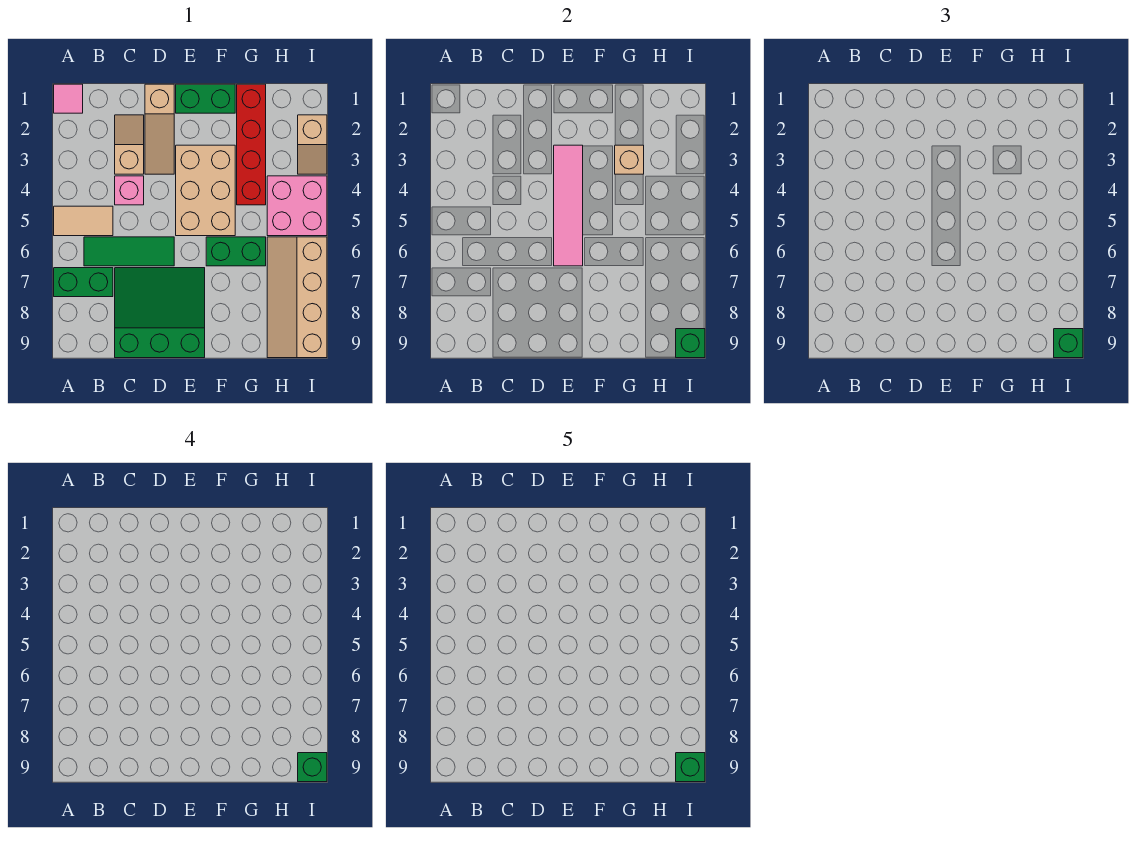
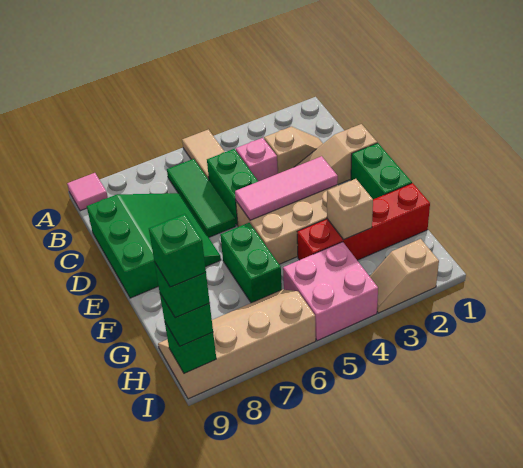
pink tile A1 level 1 -> pink tile A9 level 1
green brick A7:B7 level 1 -> green brick C5:D5 level 1
pink tile E3:E6 level 2 -> pink tile E3:E5 level 2

